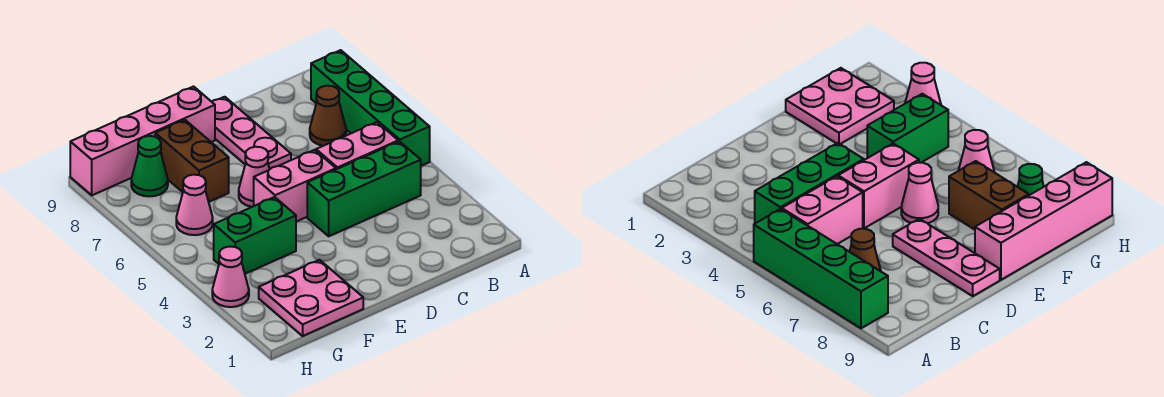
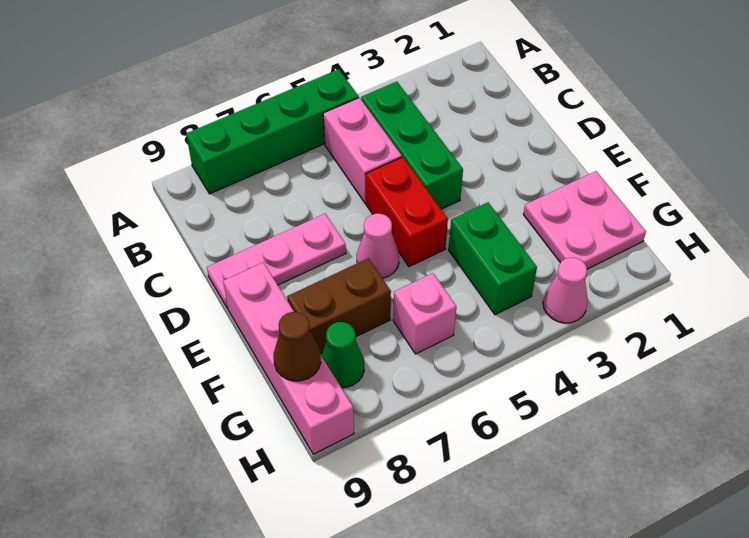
brown cone B7 level 1 -> brown cone G9 level 2
pink brick D5:E5 level 1 -> red brick D5:E5 level 1
pink cone G6 level 1 -> pink brick G6 level 1

